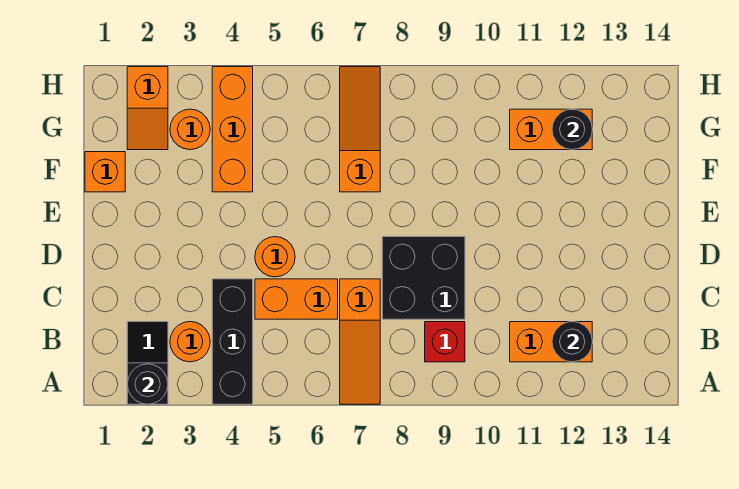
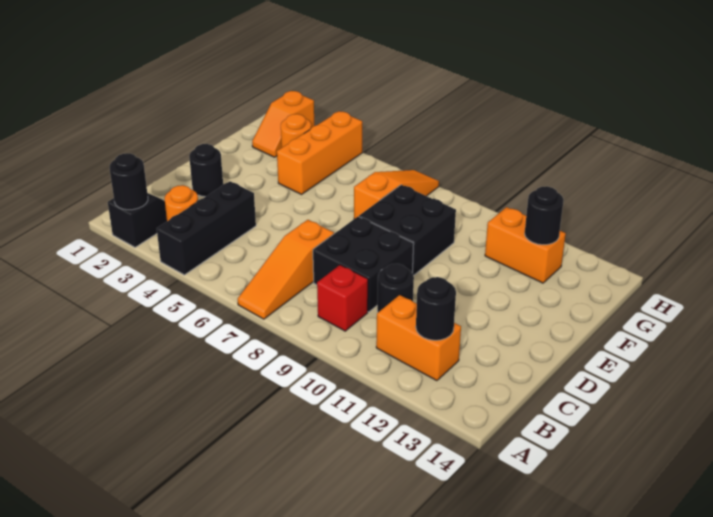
orange brick C5:C6 level 1 -> none
none -> black round brick C10 level 1
none -> black round brick D2 level 1
orange round brick D5 level 1 -> none
none -> black brick E8:F9 level 1
orange brick F1 level 1 -> none

